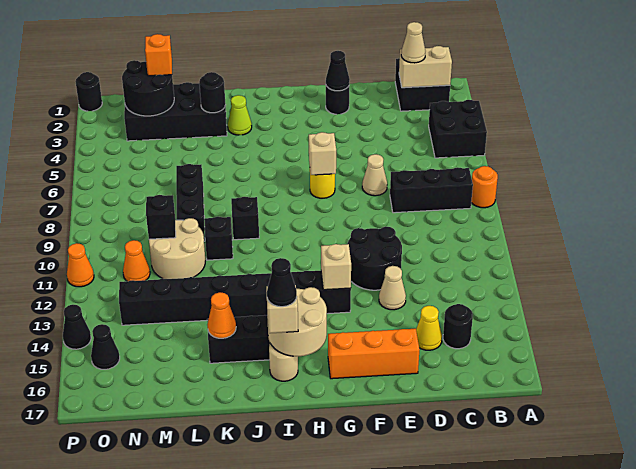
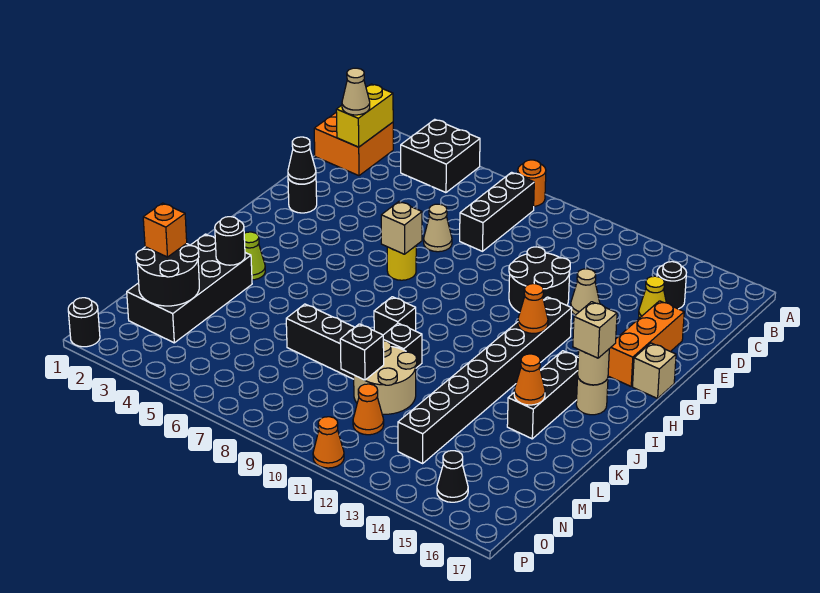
black brick B1:C2 level 1 -> orange brick B1:C2 level 1
tan brick B2:C2 level 2 -> yellow brick B2:C2 level 2
tan brick G13 level 2 -> tan brick G17 level 1
none -> orange cone H13 level 2
tan round brick H15:I16 level 2 -> tan round brick I16 level 2
black cone I16 level 4 -> none
black cone P14 level 1 -> none

